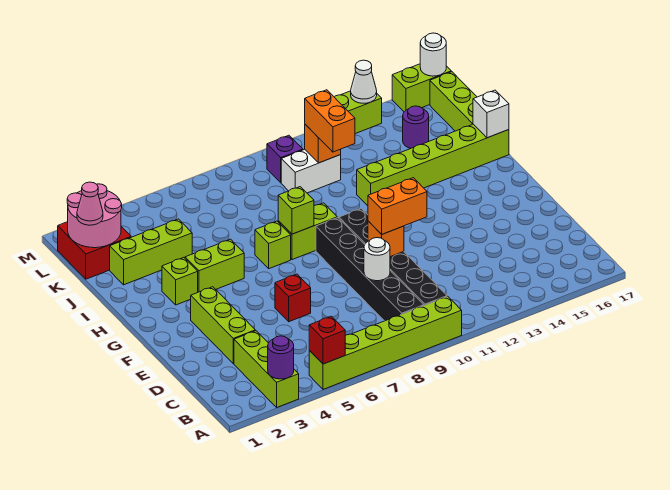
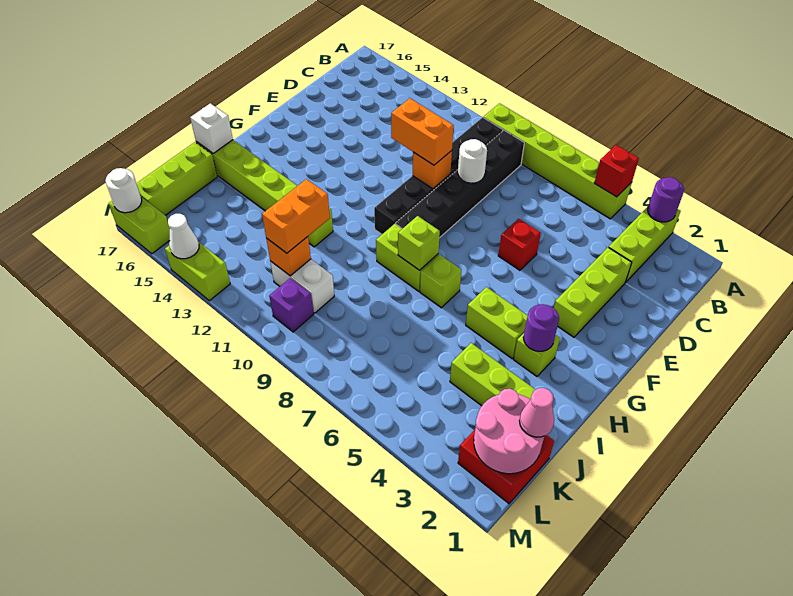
purple round brick K15 level 1 -> purple round brick H3 level 2

